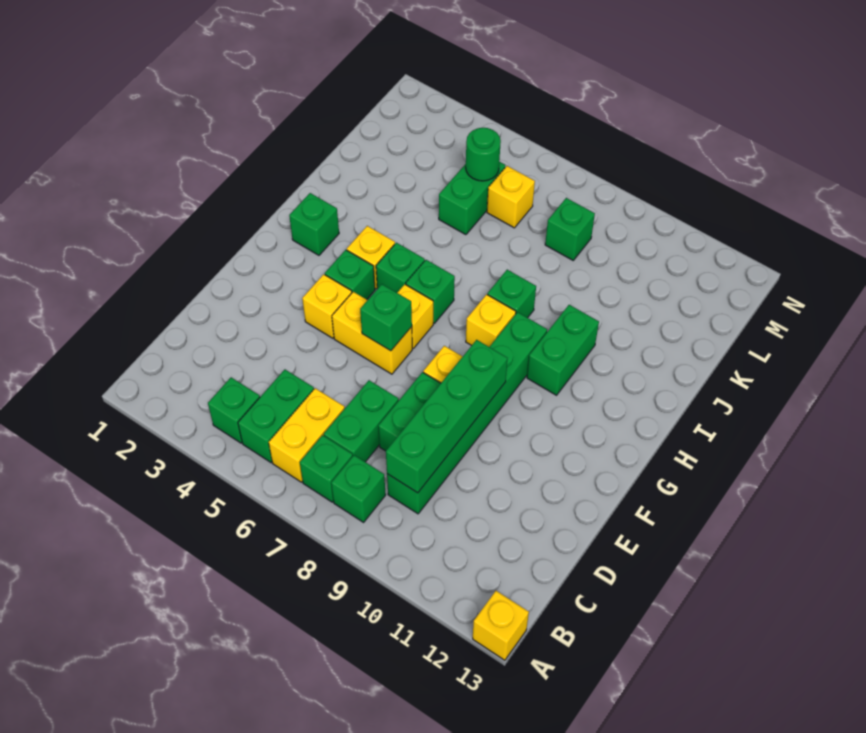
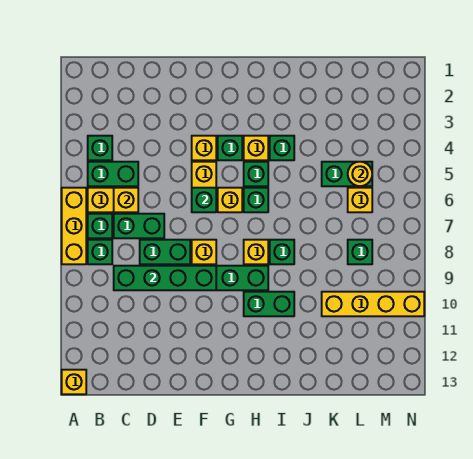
none -> yellow brick A6:A8 level 1
none -> yellow brick C6 level 2
green brick H2 level 1 -> green brick I4 level 1
none -> yellow brick K10:N10 level 1
green round brick L5 level 2 -> yellow round brick L5 level 2

